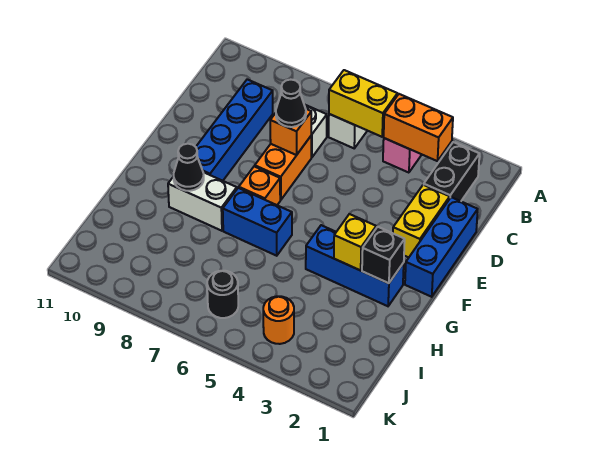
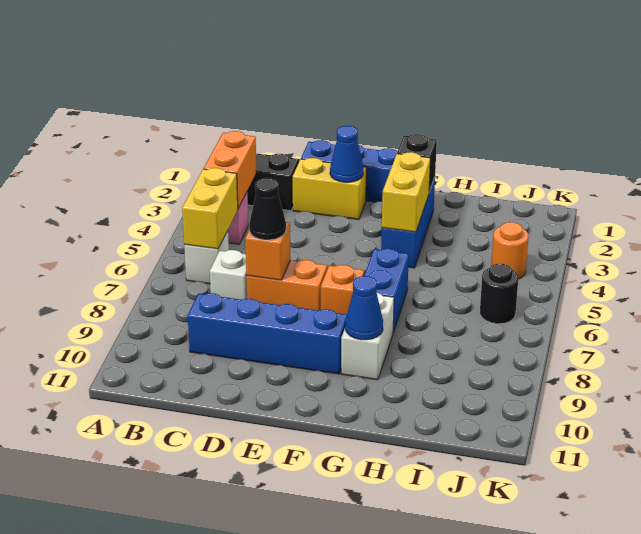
none -> blue cone E2 level 2
yellow brick G3 level 2 -> yellow brick G3:G4 level 2
black cone G9 level 2 -> blue cone G9 level 2

